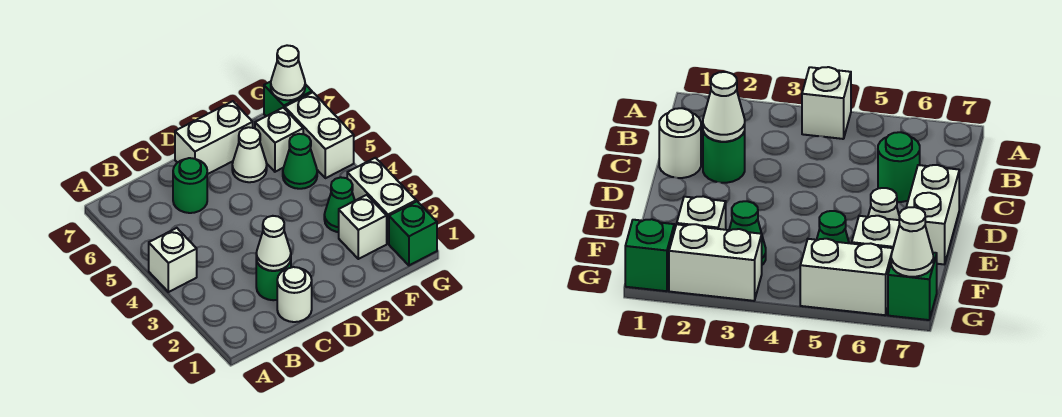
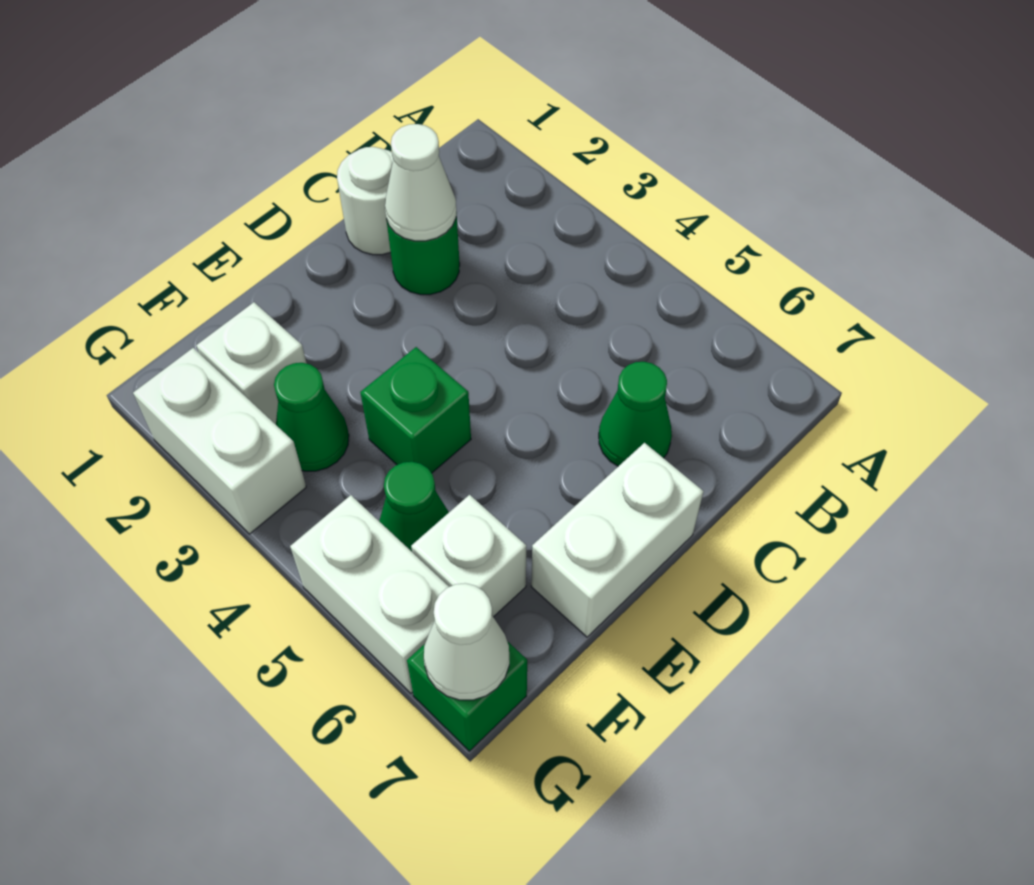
white brick A4 level 1 -> none
green round brick C6 level 1 -> green cone C6 level 1
white cone E6 level 1 -> none
green brick G1 level 1 -> green brick E4 level 1

